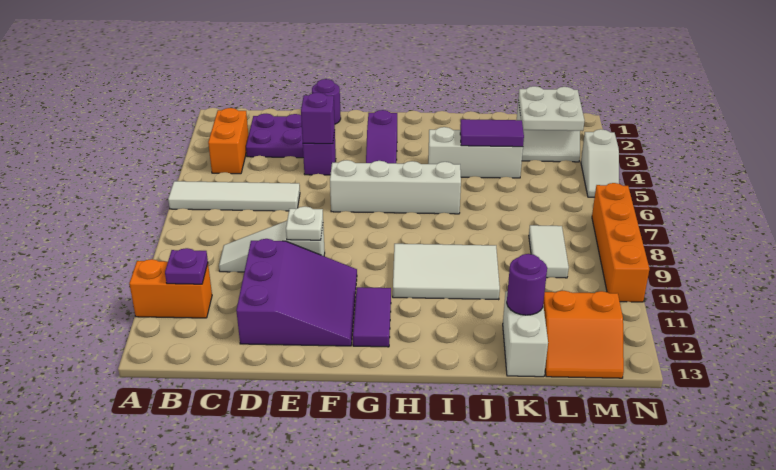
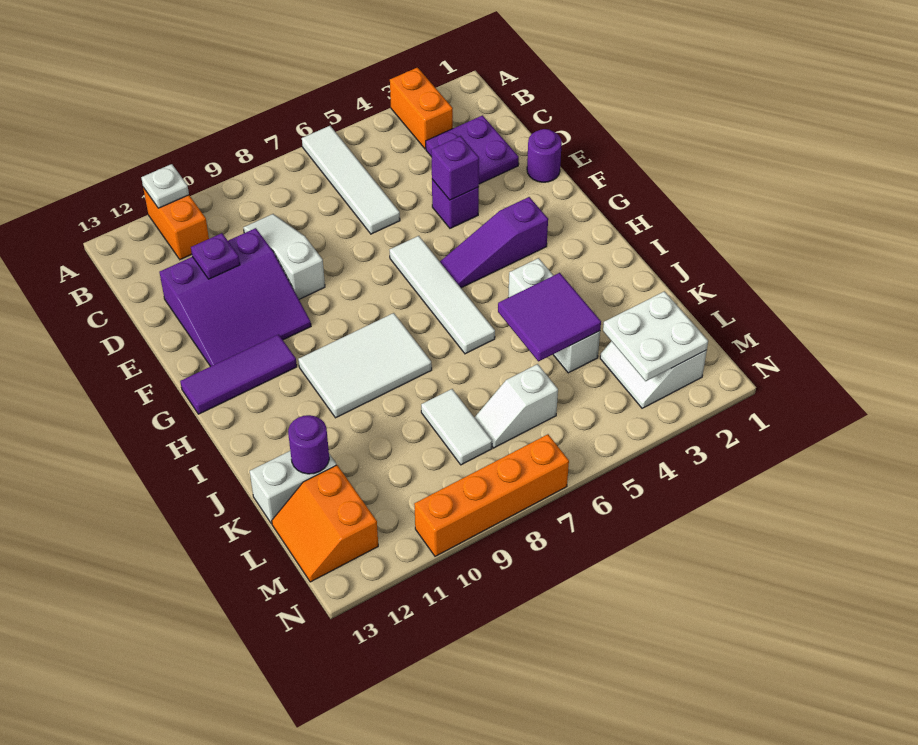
orange brick B3:B4 level 1 -> orange brick A3:B3 level 1
purple plate B11 level 2 -> purple plate D11 level 2
white plate E9 level 2 -> white plate A11 level 2
white brick F6:I6 level 1 -> white tile F6:I6 level 1
purple tile G11:G12 level 1 -> purple tile G11:G13 level 1
white tile H9:J10 level 1 -> white tile H8:I10 level 1
purple tile J4:K4 level 2 -> purple tile J4:K5 level 2
white tile L8:L9 level 1 -> white tile K8:L8 level 1
white slope N4:N5 level 1 top 4 -> white slope L6:L7 level 1 top 6

